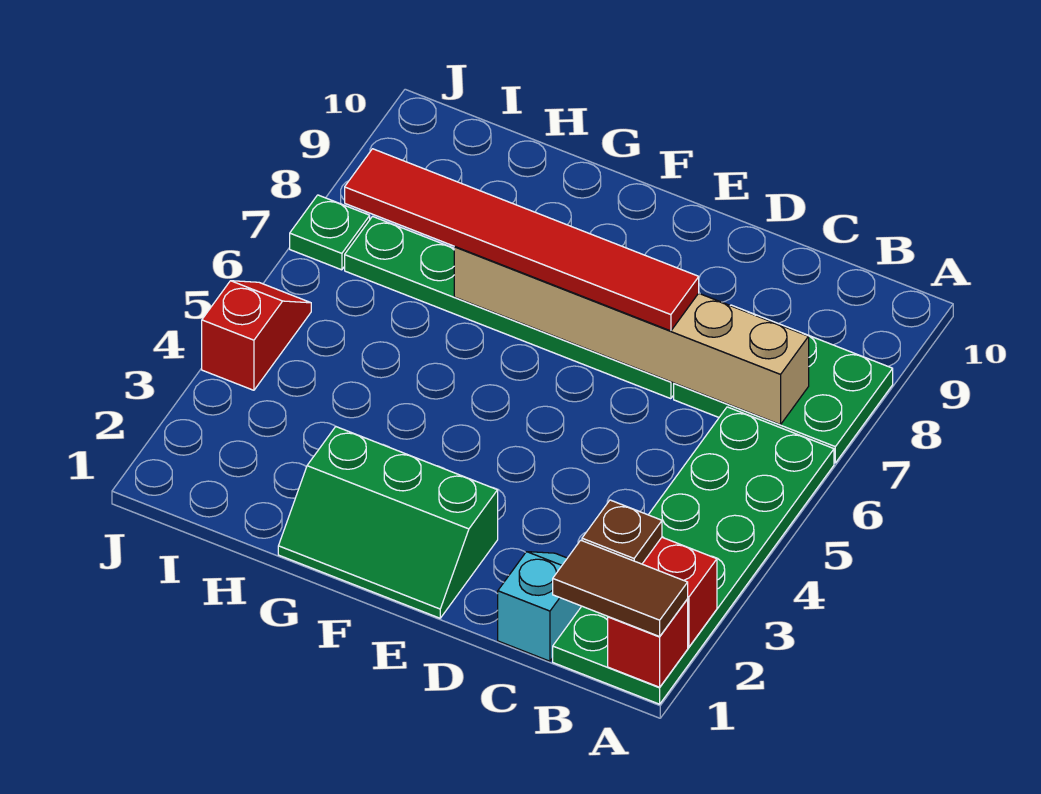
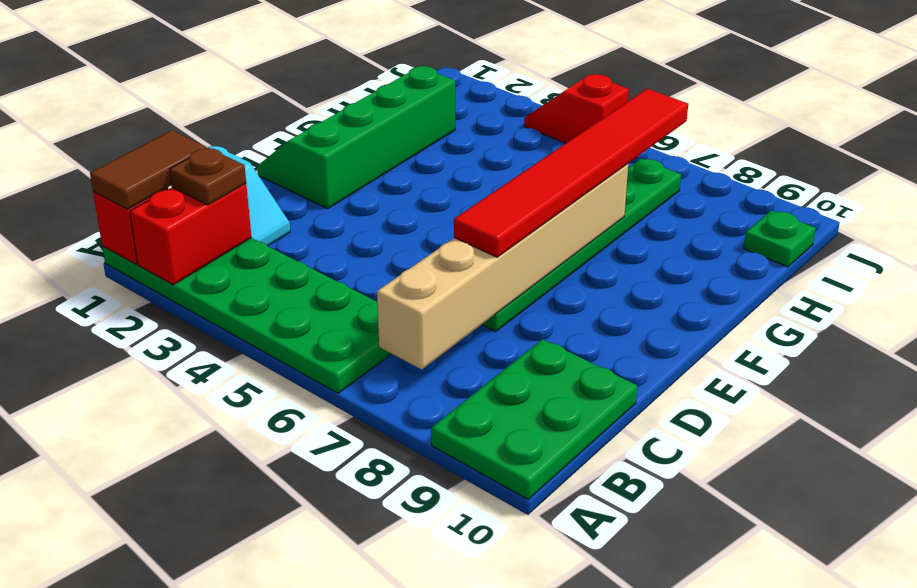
green plate A7:C8 level 1 -> green plate A9:C10 level 1
green slope E1:G2 level 1 top 2 -> green slope E1:H2 level 1 top 2
red slope J4:J5 level 1 top 4 -> red slope J4:J5 level 1 top 5
green plate J7 level 1 -> green plate I10 level 1

